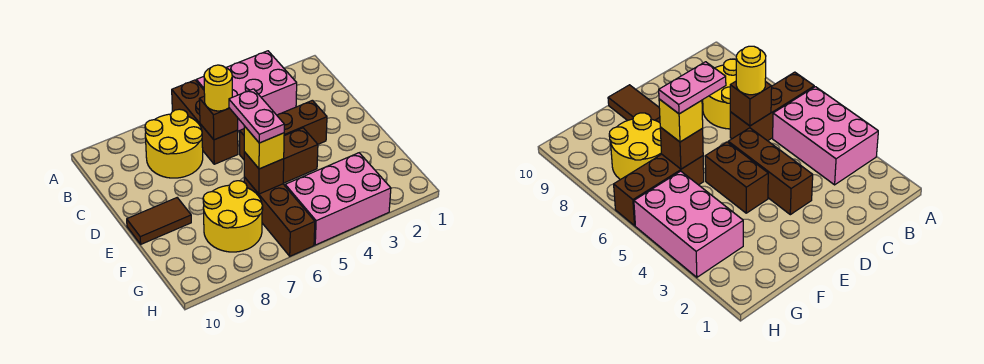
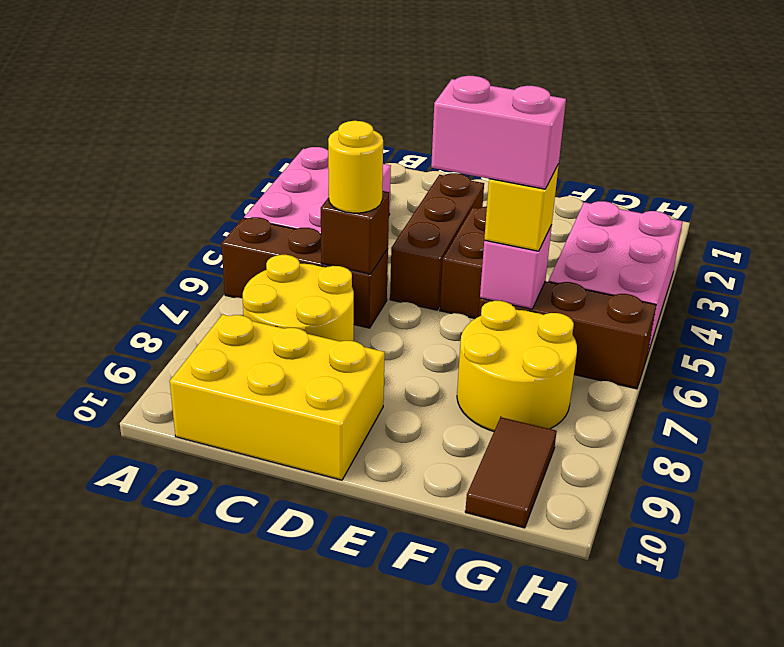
none -> yellow brick B9:D10 level 1
pink plate E6:F6 level 4 -> pink brick E6:F6 level 4
brown tile E9:E10 level 1 -> brown tile G9:G10 level 1
brown brick F6 level 2 -> pink brick F6 level 2

